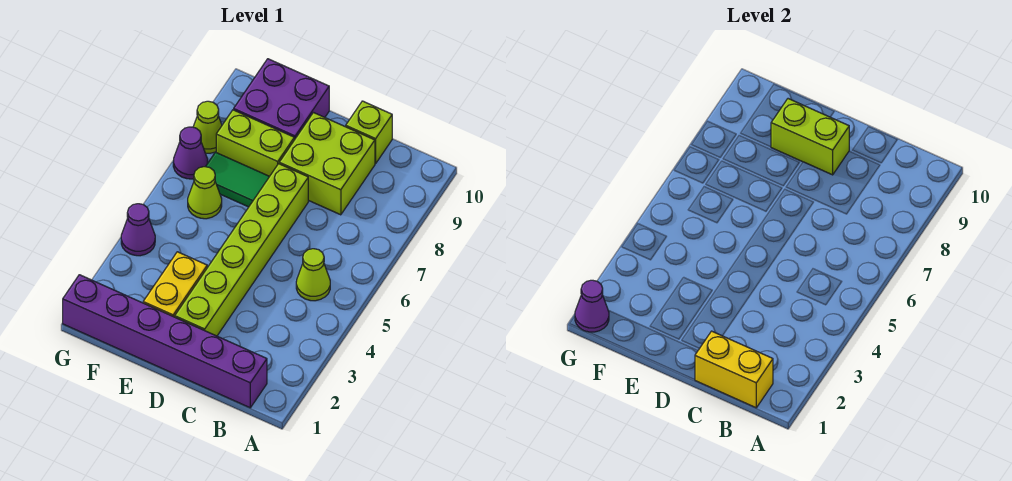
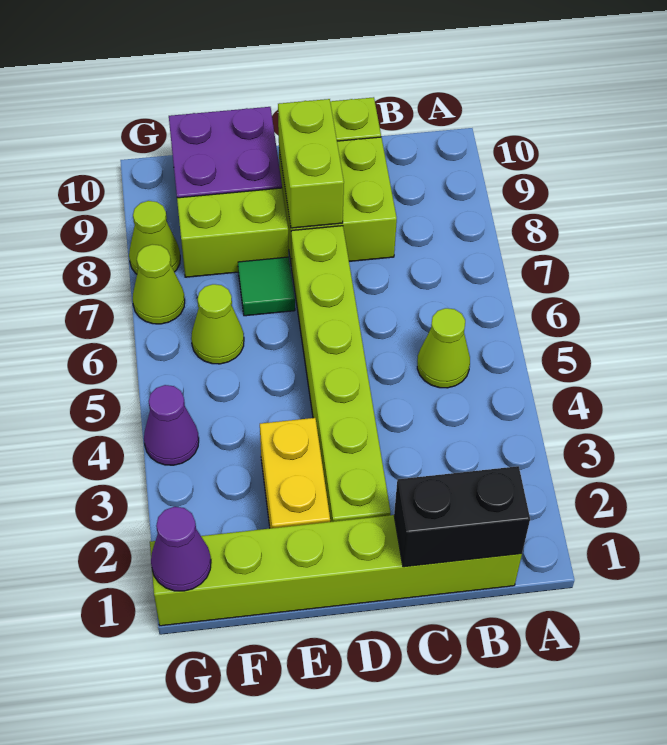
purple brick B1:G1 level 1 -> lime brick B1:G1 level 1
yellow brick B1:C1 level 2 -> black brick B1:C1 level 2
lime brick D9:E9 level 2 -> lime brick D8:D9 level 2
green tile E7:F7 level 1 -> green tile E7 level 1
purple cone G7 level 1 -> lime cone G7 level 1

